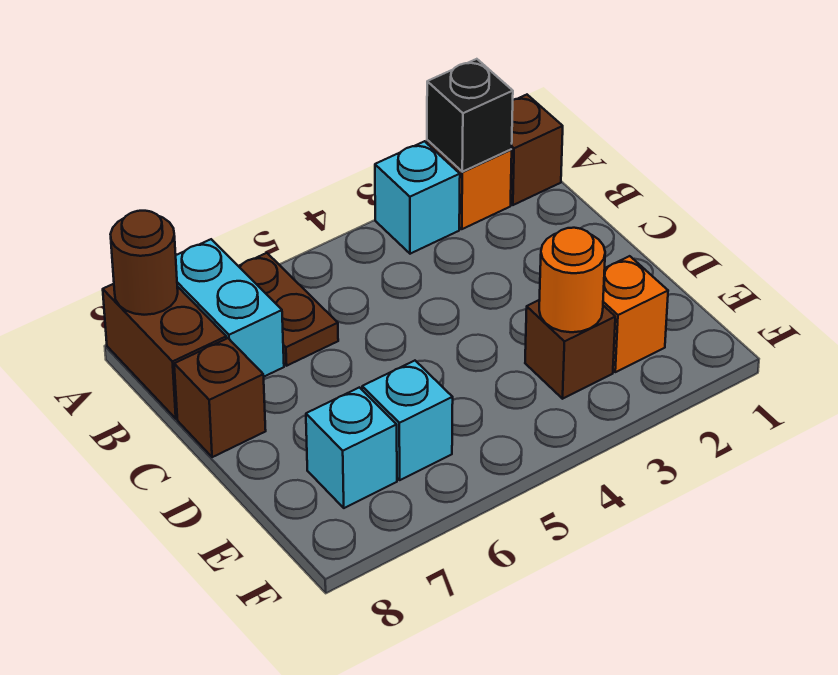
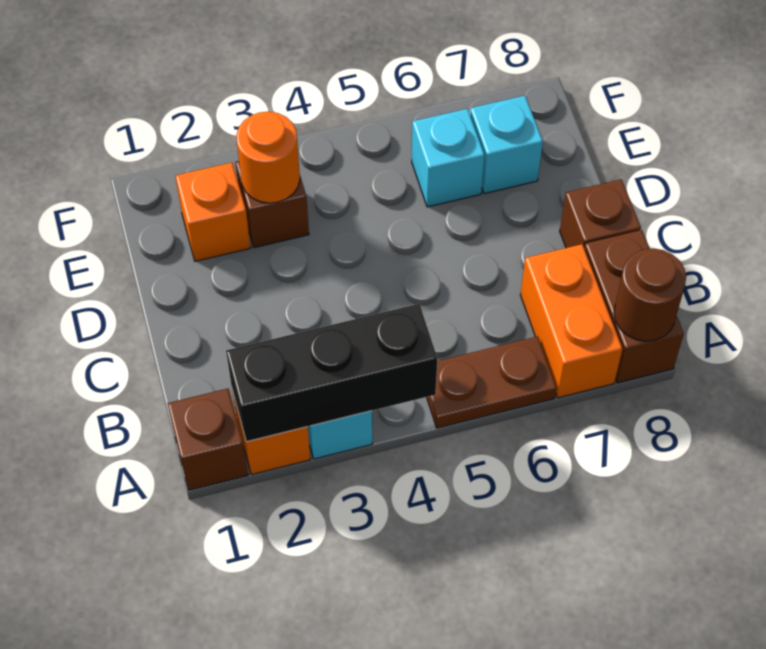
black brick A2 level 2 -> black brick A2:A4 level 2
brown plate A6:B6 level 1 -> brown plate A5:A6 level 1
cyan brick A7:B7 level 1 -> orange brick A7:B7 level 1

